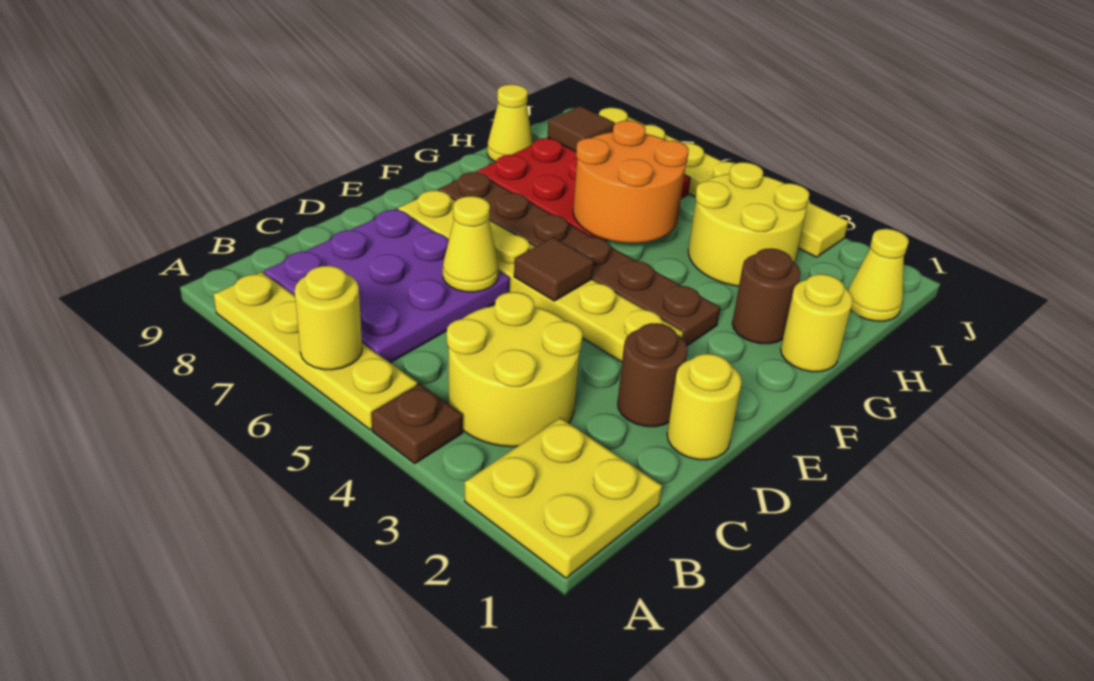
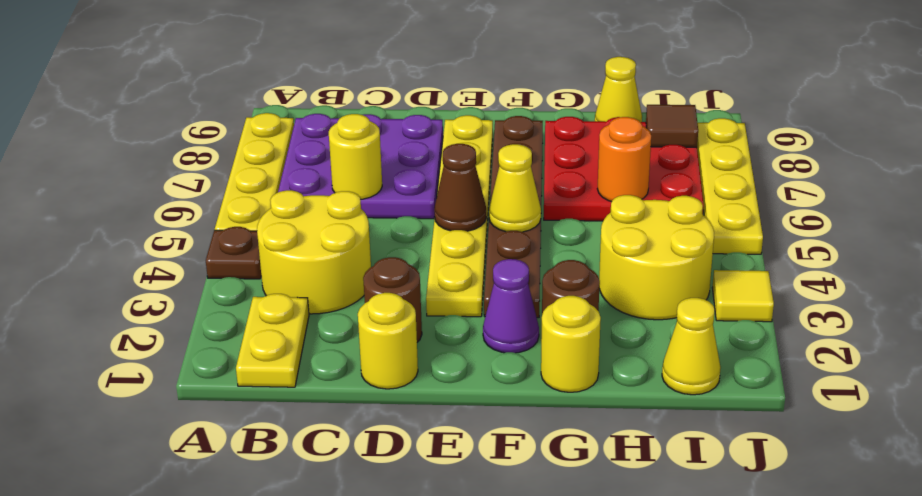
yellow plate A1:B2 level 1 -> yellow plate B1:B2 level 1
yellow round brick A6 level 2 -> yellow round brick C6 level 2
yellow cone D6 level 2 -> yellow cone F5 level 2
brown tile E5 level 2 -> brown cone E5 level 2
none -> purple cone F2 level 1
orange round brick G5:H6 level 2 -> orange round brick H6 level 2

